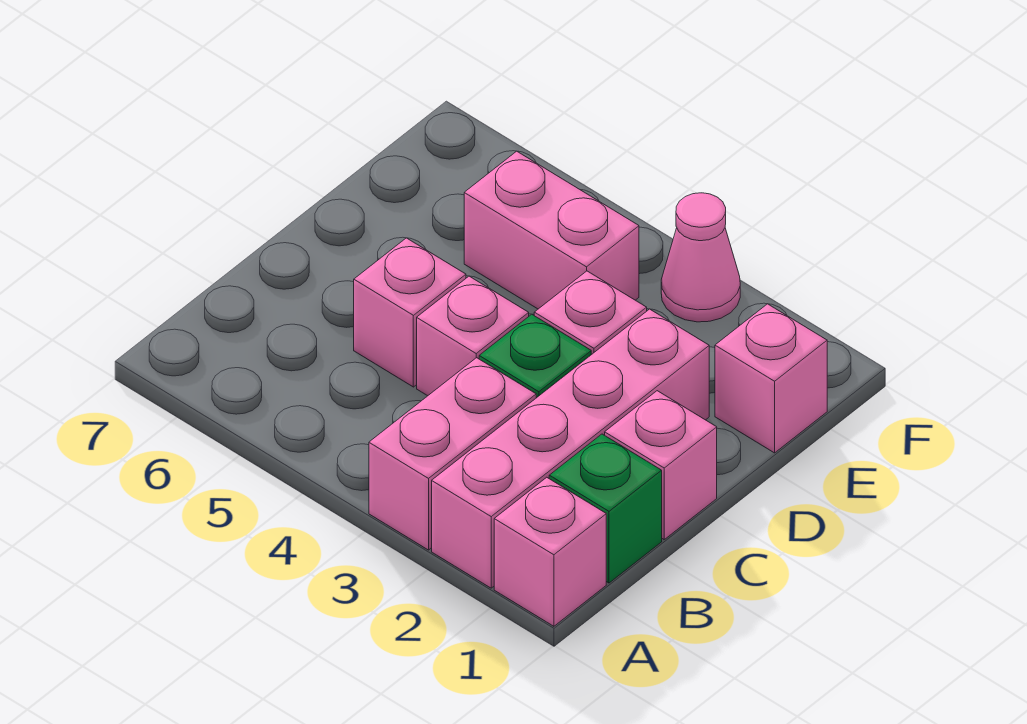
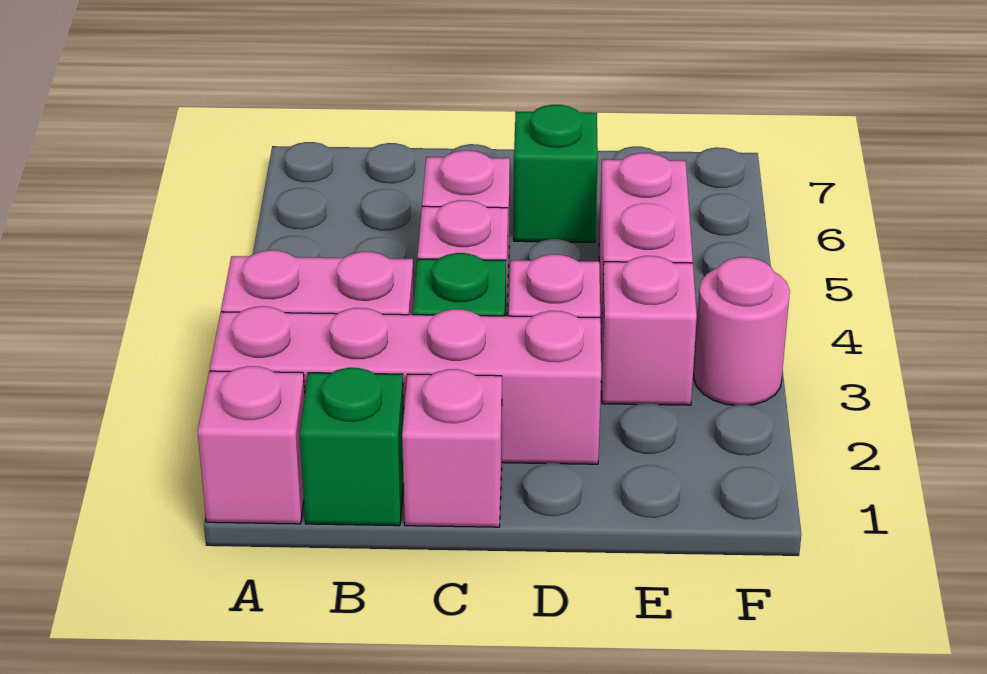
none -> green brick D6 level 1
pink brick E1 level 1 -> pink brick E3 level 1
pink cone F3 level 1 -> pink round brick F3 level 1

